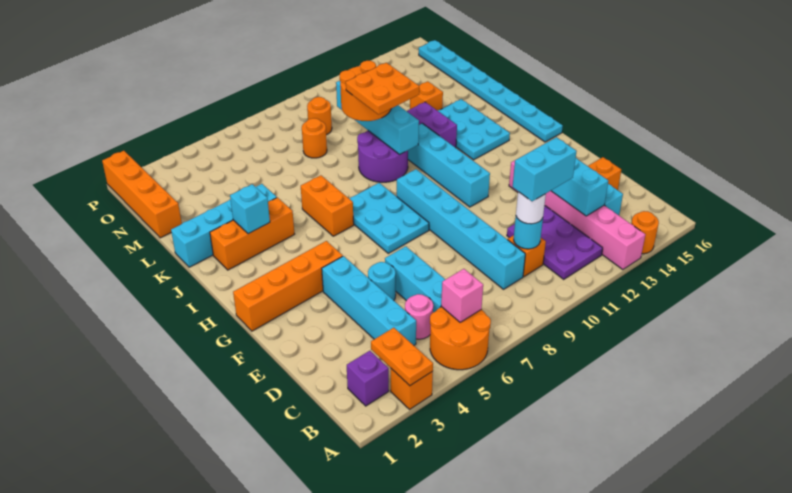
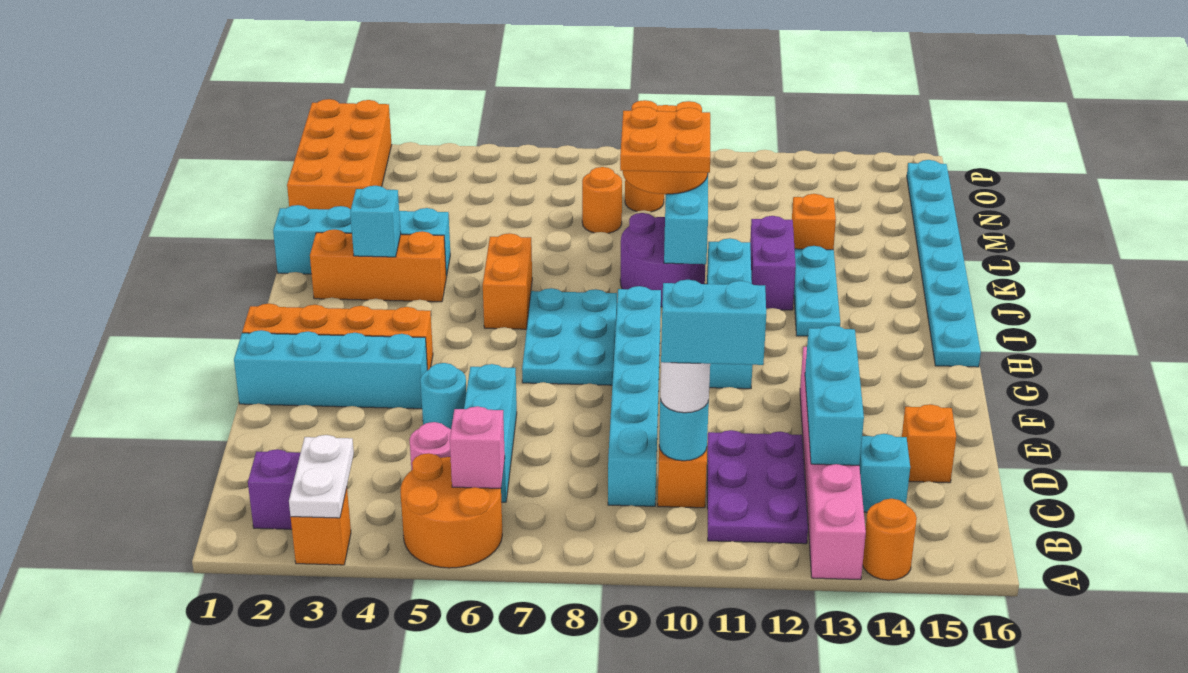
orange plate A3:B3 level 2 -> white plate A3:B3 level 2
cyan brick C4:F4 level 1 -> cyan brick F1:F4 level 1
cyan plate I13:K14 level 1 -> cyan plate I13:K13 level 1
orange brick M1:P1 level 1 -> orange brick M1:P2 level 1

